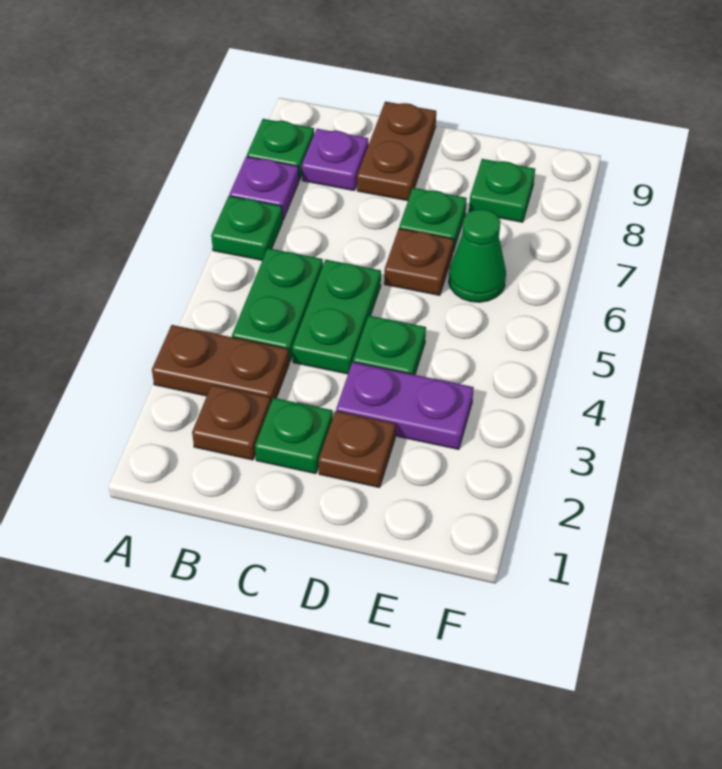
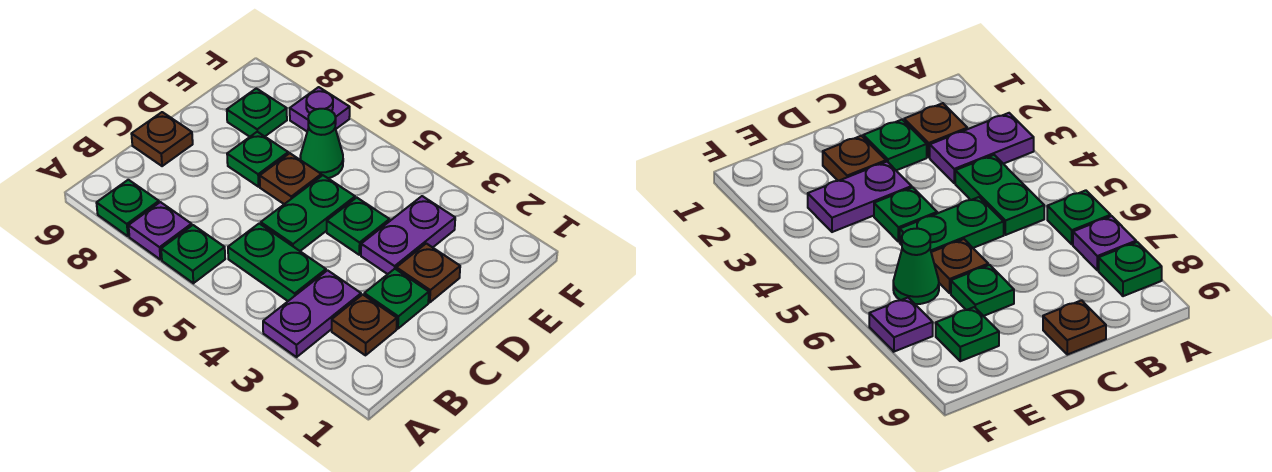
brown plate A3:B3 level 1 -> purple plate A3:B3 level 1
purple plate B8 level 1 -> purple plate F7 level 1
green plate C4:C5 level 1 -> green plate C5:D5 level 1
brown plate C8:C9 level 1 -> brown plate C9 level 1

